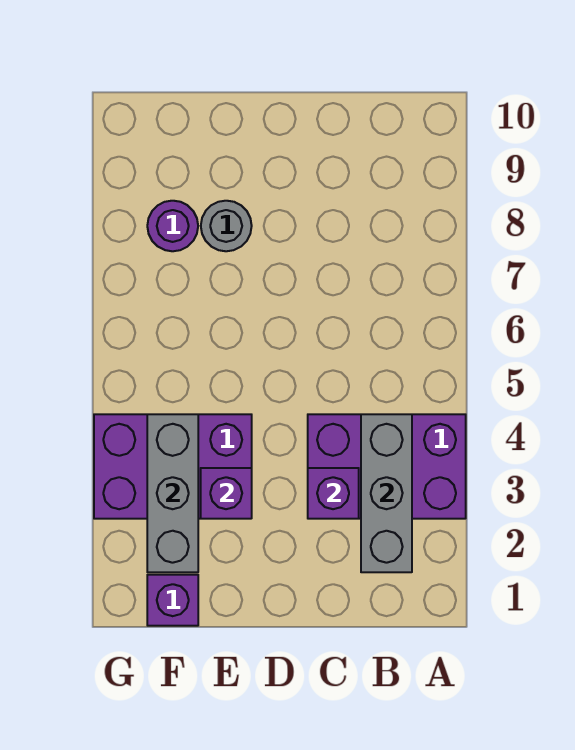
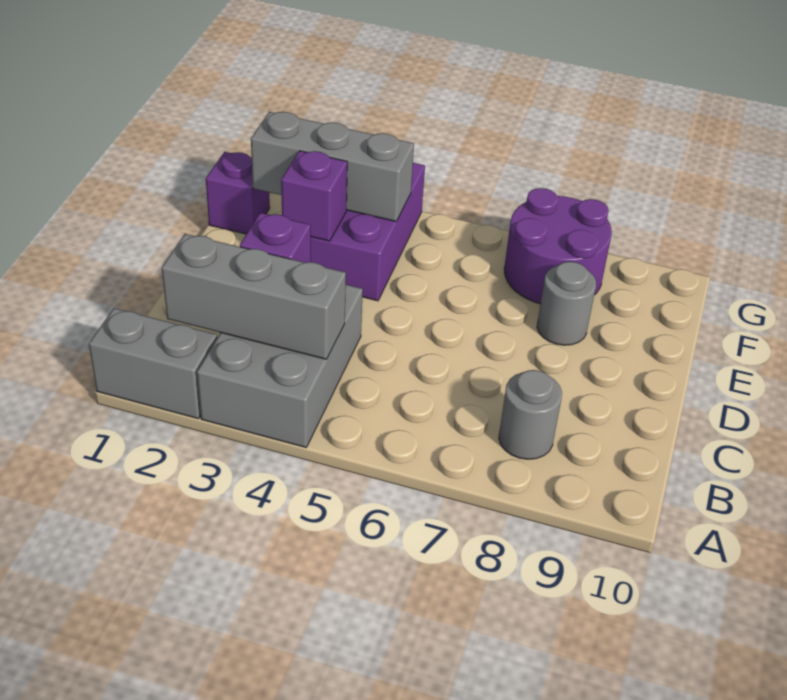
none -> grey brick A1:A2 level 1
purple brick A3:C4 level 1 -> grey brick A3:C4 level 1
none -> grey round brick B8 level 1
purple round brick F8 level 1 -> purple round brick F7:G8 level 1

